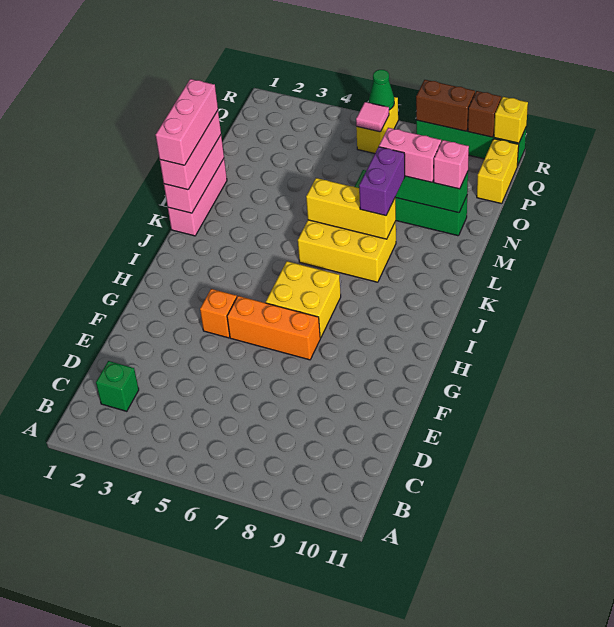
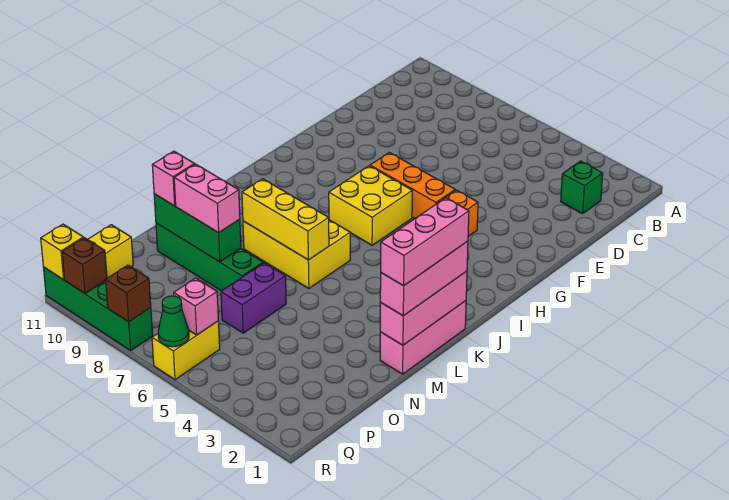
purple brick L8:M8 level 3 -> purple brick N6:O6 level 1
pink tile Q6 level 2 -> pink brick Q6 level 2
brown brick R8:R9 level 2 -> brown brick R8 level 2

